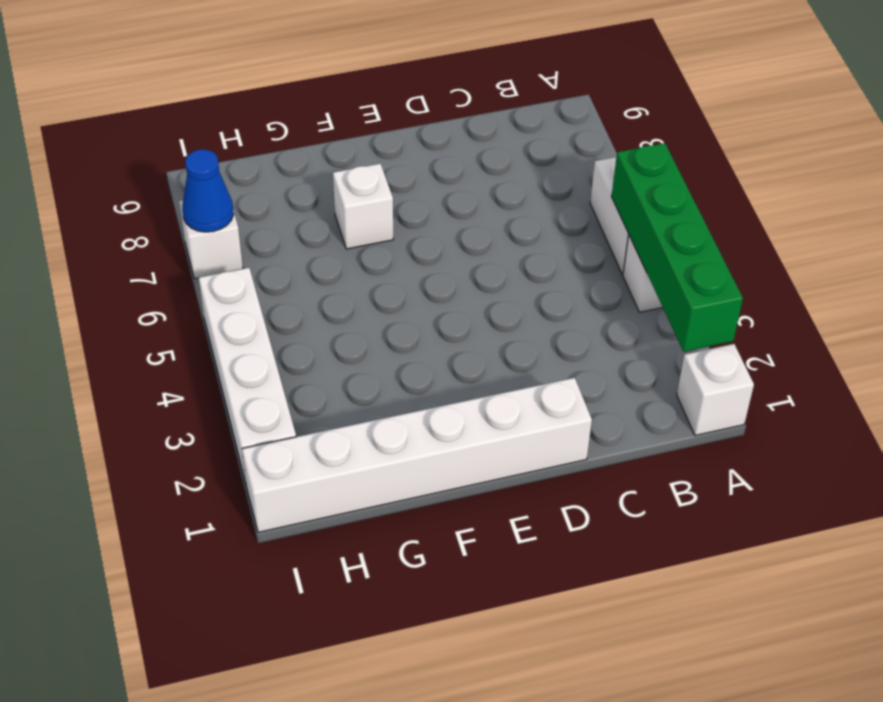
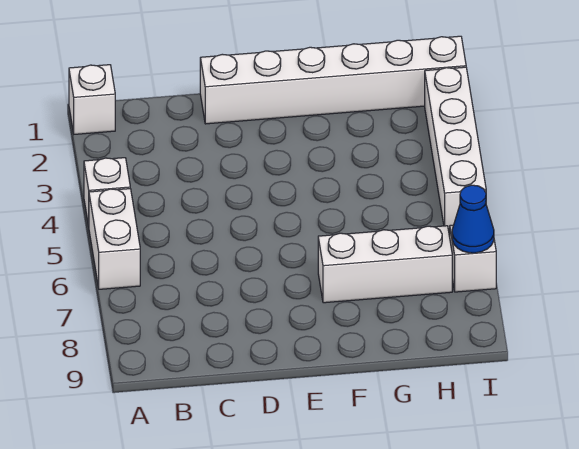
green brick A2:A5 level 2 -> none
white brick F7 level 1 -> white brick F7:H7 level 1

